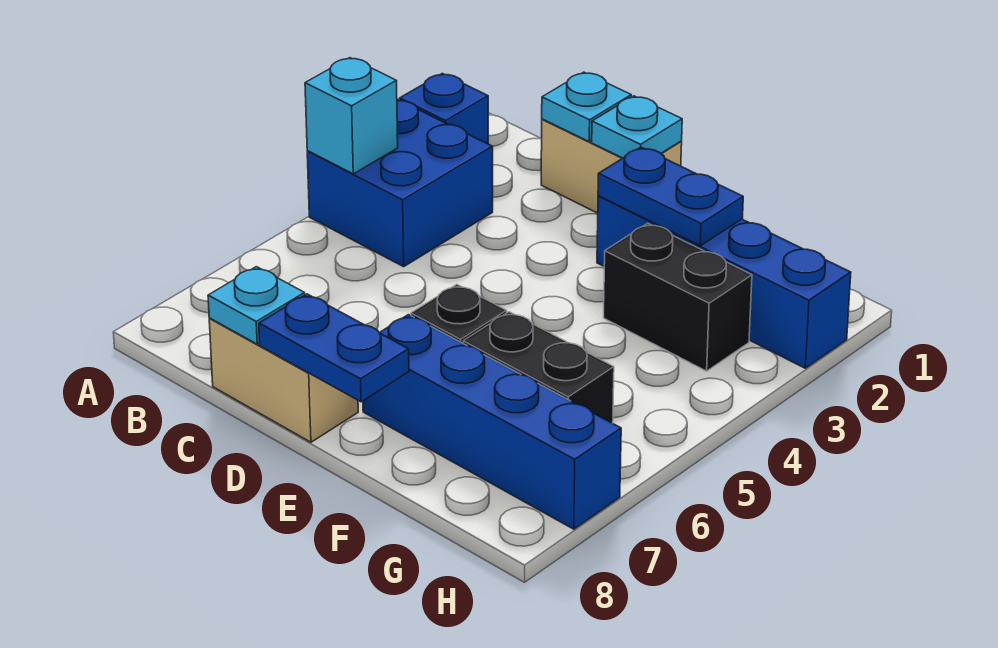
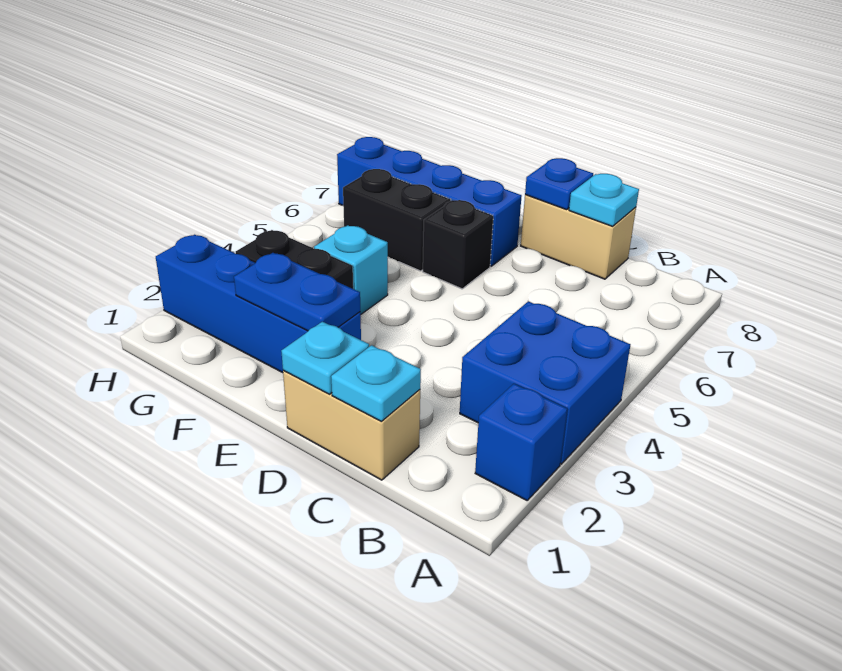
cyan brick A4 level 2 -> cyan brick F4 level 1
blue plate D8:E8 level 2 -> blue plate D8 level 2

